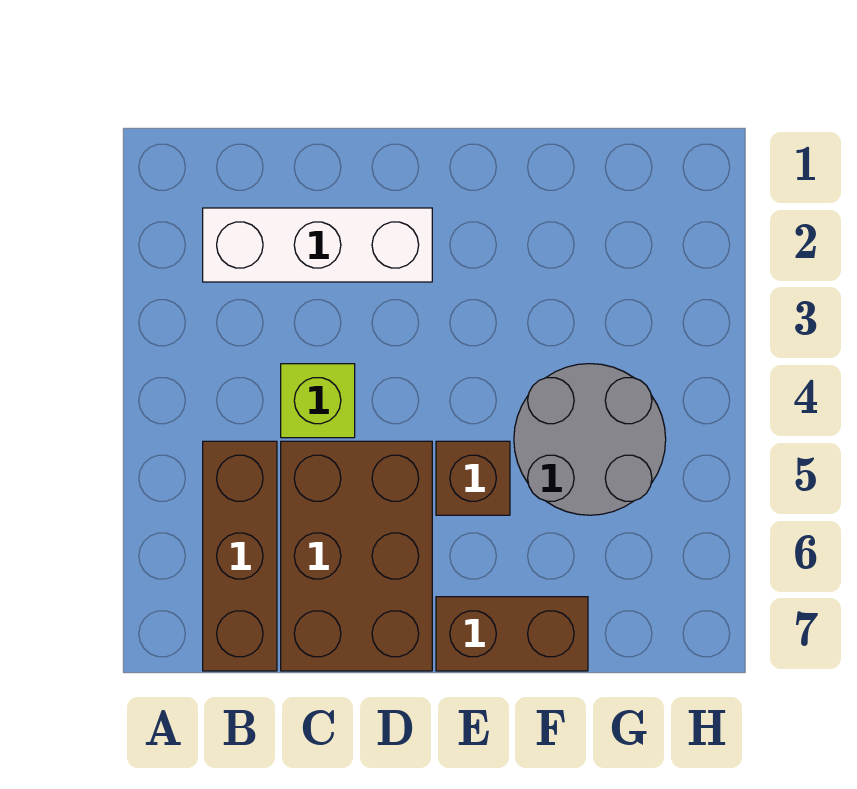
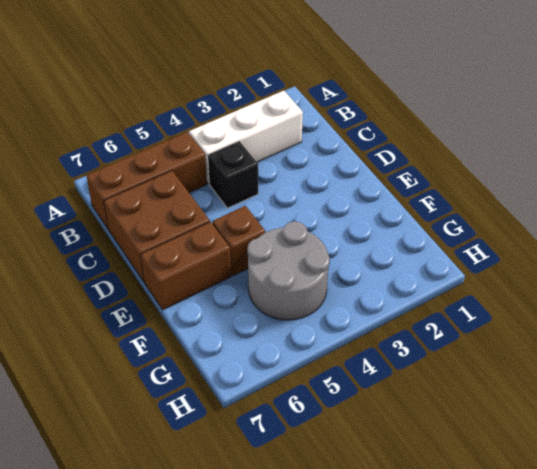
white brick B2:D2 level 1 -> white brick B2:B4 level 1
lime brick C4 level 1 -> black brick C4 level 1
brown brick C5:D7 level 1 -> brown brick C6:D7 level 1
brown brick E7:F7 level 1 -> brown brick E6:E7 level 1

